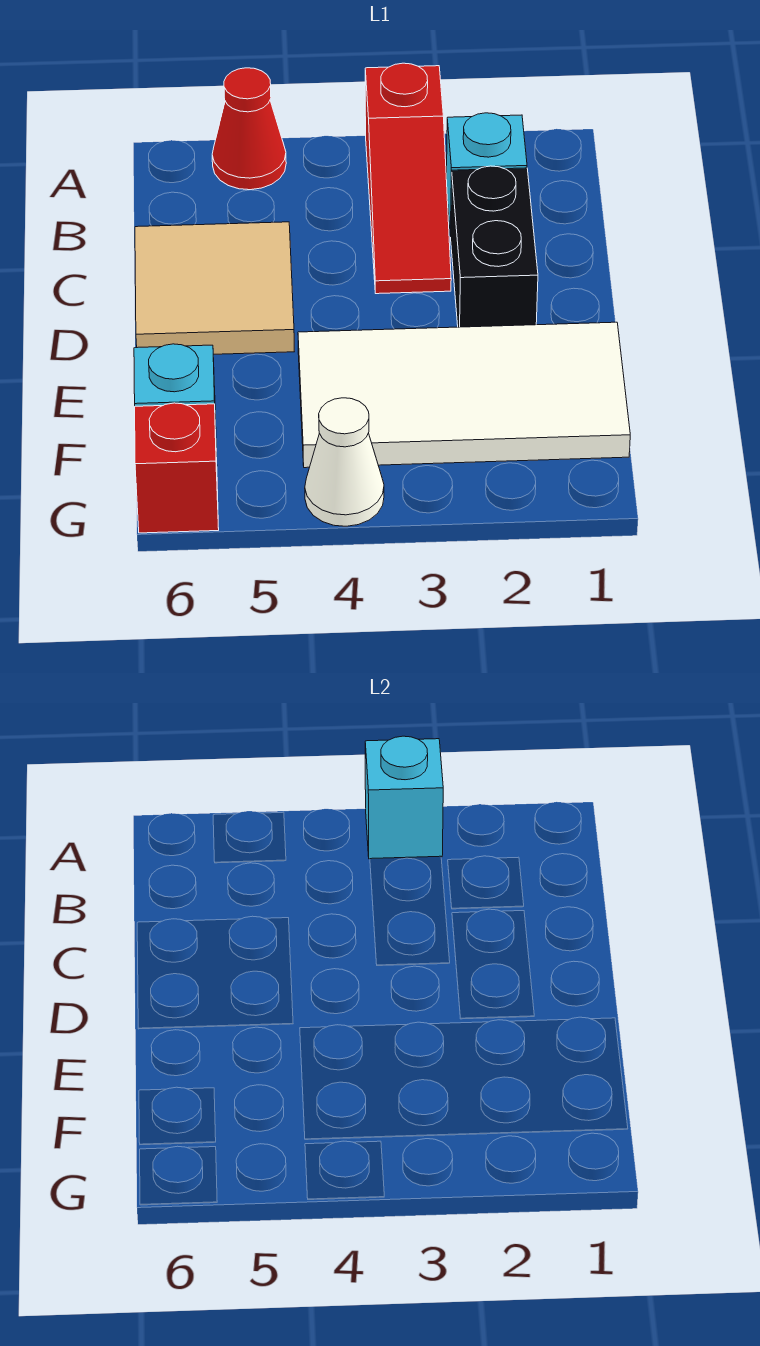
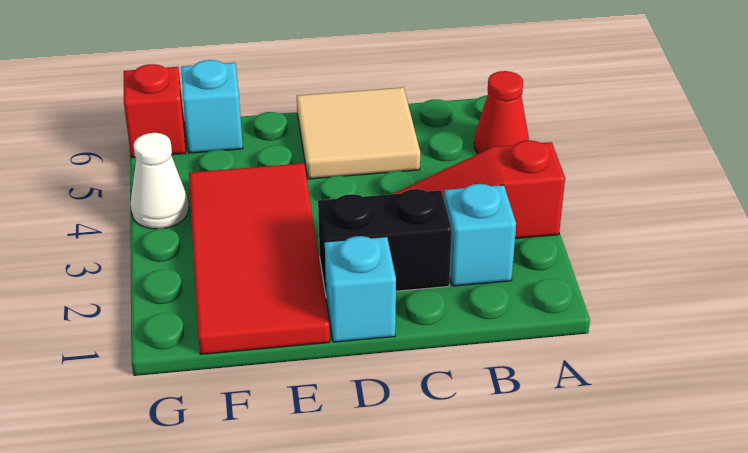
cyan brick A3 level 2 -> cyan brick D1 level 1
white tile E1:F4 level 1 -> red tile E1:F4 level 1

